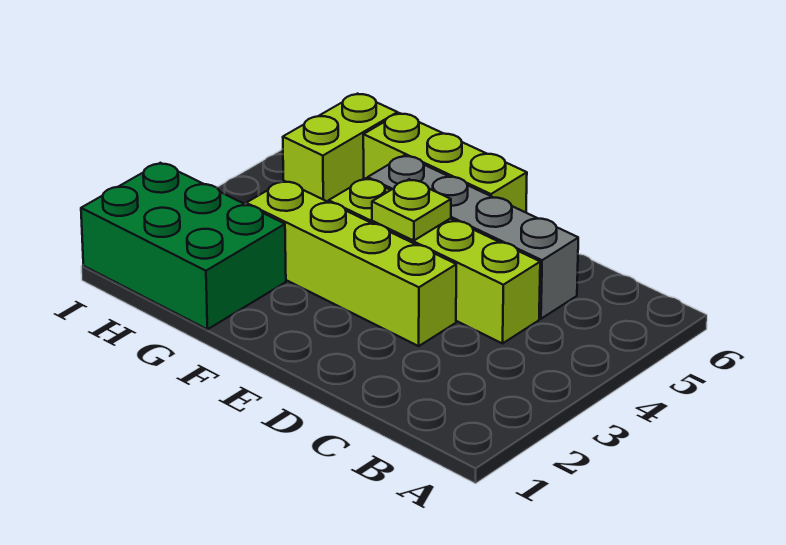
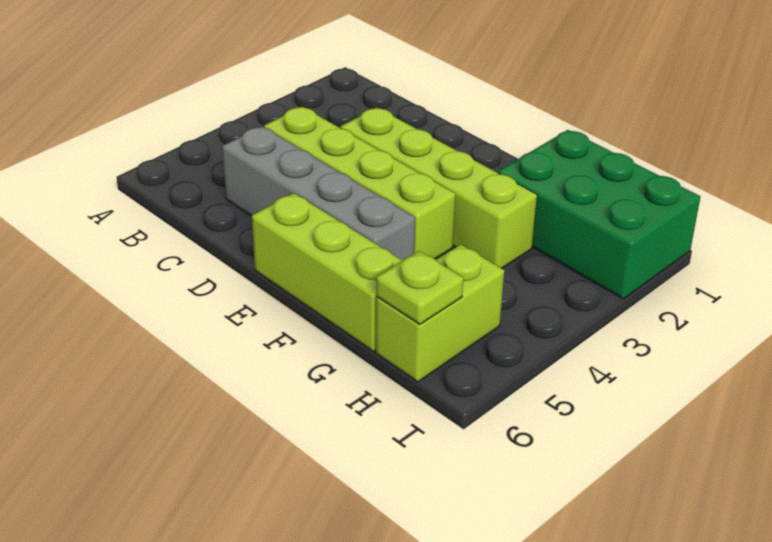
lime plate E4 level 2 -> lime plate H6 level 2

